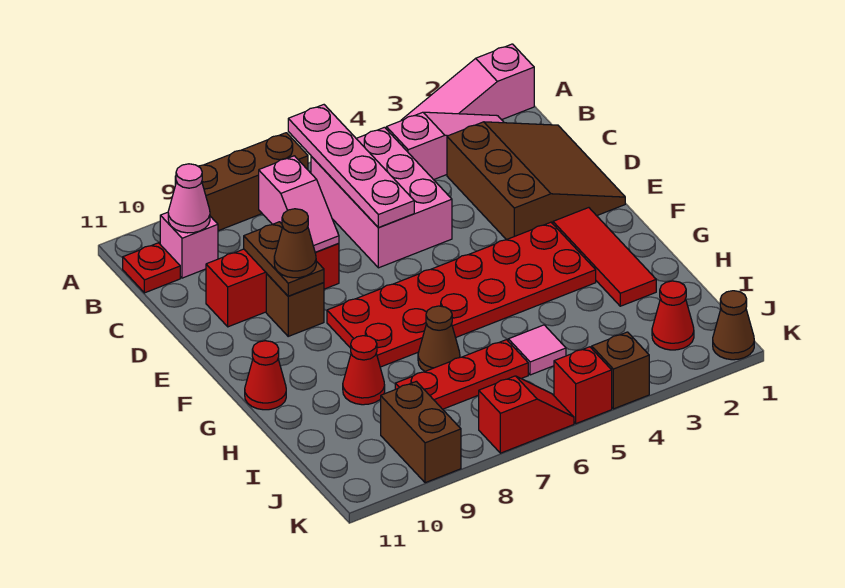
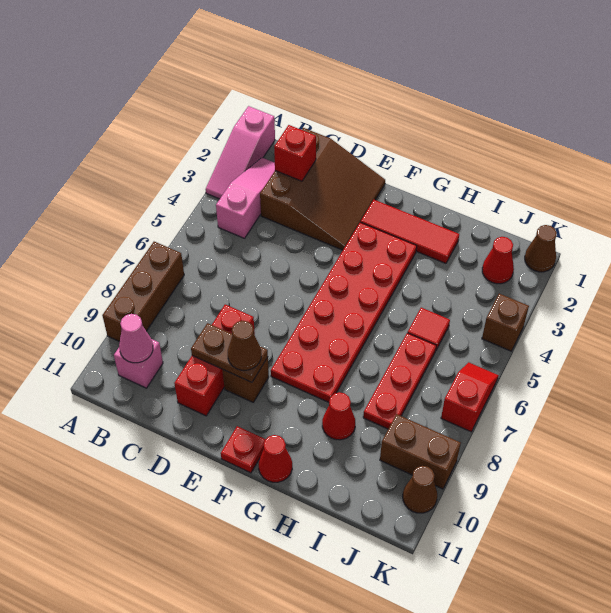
pink plate A6:D6 level 2 -> none
pink brick B5:D6 level 1 -> none
red plate B11 level 1 -> red plate F11 level 1
brown slope C1:E3 level 1 top 3 -> brown slope C1:E3 level 1 top C
pink slope C8:D8 level 2 top C -> none
brown cone H7 level 1 -> brown cone K10 level 1
pink tile I5 level 1 -> red tile I5 level 1
red brick K5 level 1 -> red brick C2 level 2

